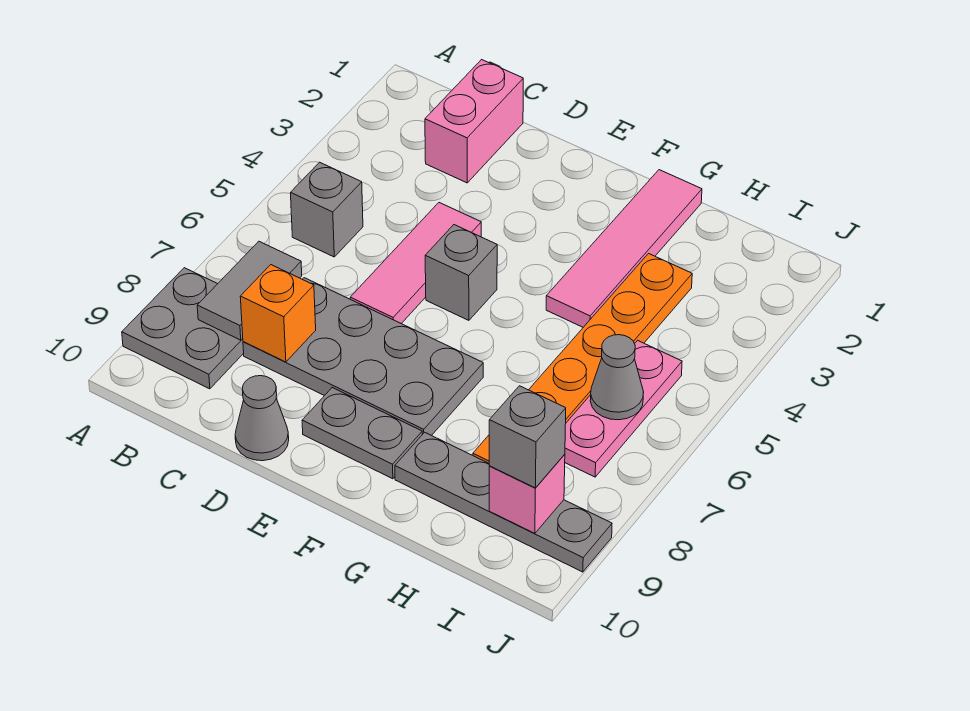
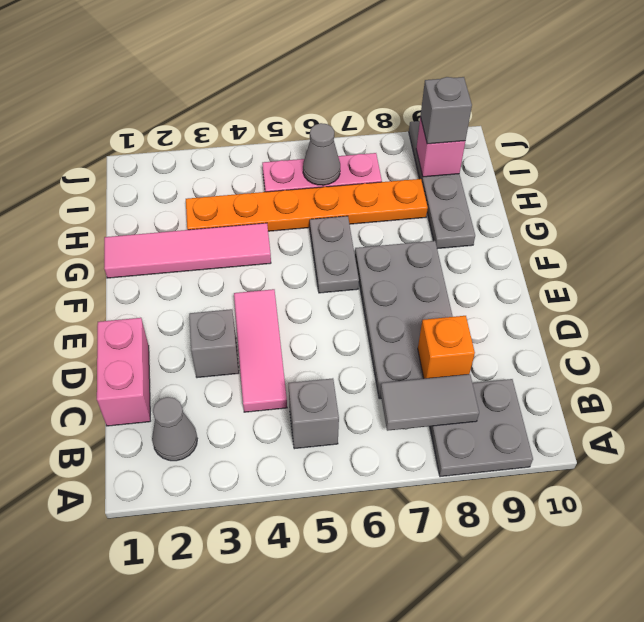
pink brick C1:C2 level 1 -> pink brick C1:D1 level 1
pink tile D4:D6 level 1 -> pink tile C4:E4 level 1
grey cone D10 level 1 -> grey cone B2 level 1
grey brick E5 level 1 -> grey brick D3 level 1
grey plate E9:F9 level 1 -> grey plate F6:G6 level 1

